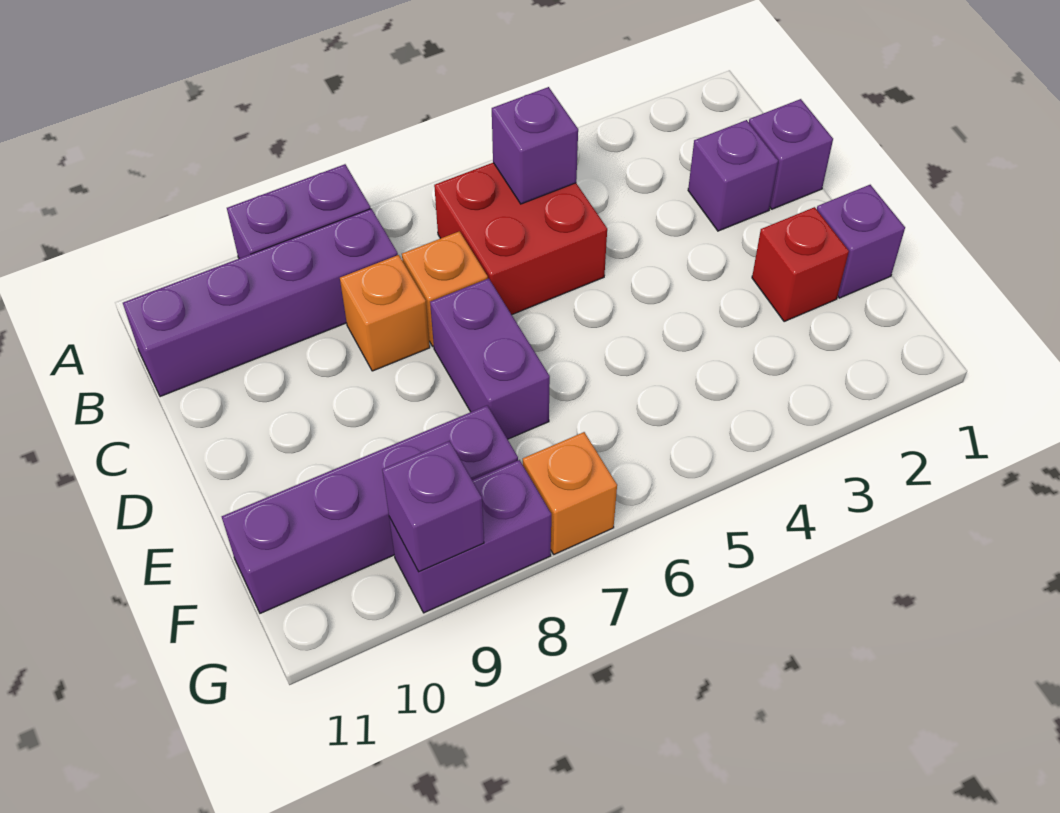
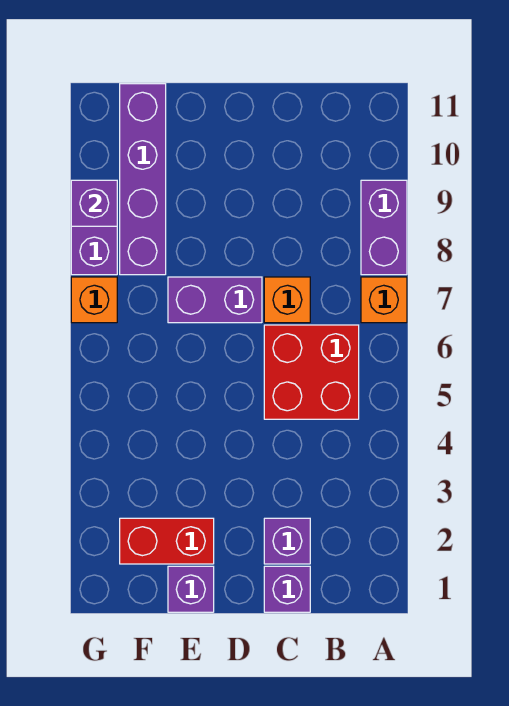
purple brick B5 level 2 -> none
purple brick B8:B11 level 1 -> none
orange brick C8 level 1 -> orange brick A7 level 1
red brick E2 level 1 -> red brick E2:F2 level 1

